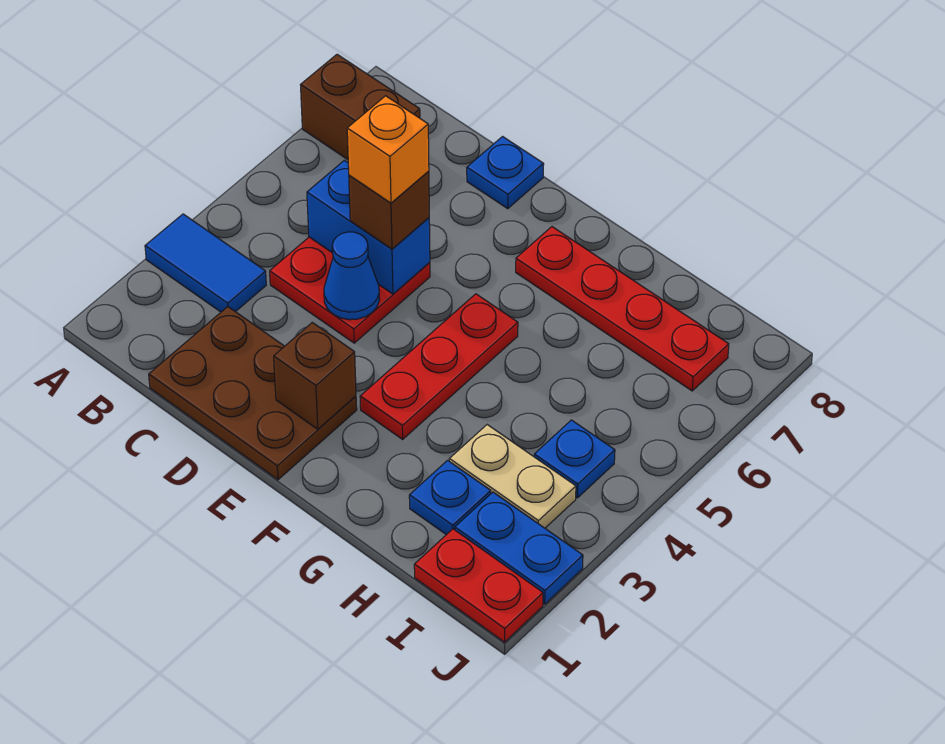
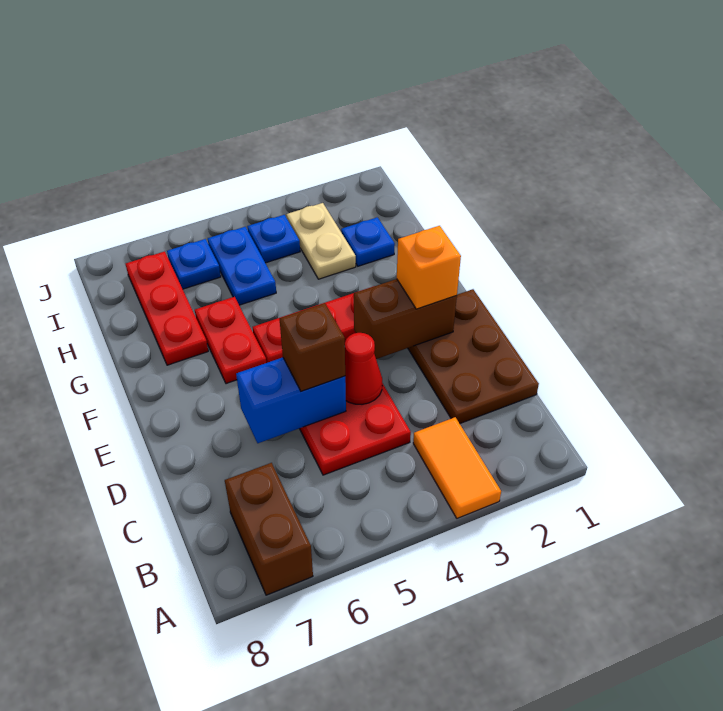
blue tile A3:B3 level 1 -> orange tile A3:B3 level 1
blue brick C5:D5 level 2 -> blue brick D5:D6 level 2
blue cone D4 level 2 -> red cone D4 level 2
orange brick D5 level 4 -> orange brick E2 level 3
blue plate D8 level 1 -> blue plate I6 level 1
brown brick E2 level 2 -> brown brick E2:E3 level 2
red plate F7:I7 level 1 -> red plate G7:I7 level 1
red plate I1:J1 level 1 -> red plate F6:G6 level 1
blue plate I2:J2 level 1 -> blue plate H5:I5 level 1

